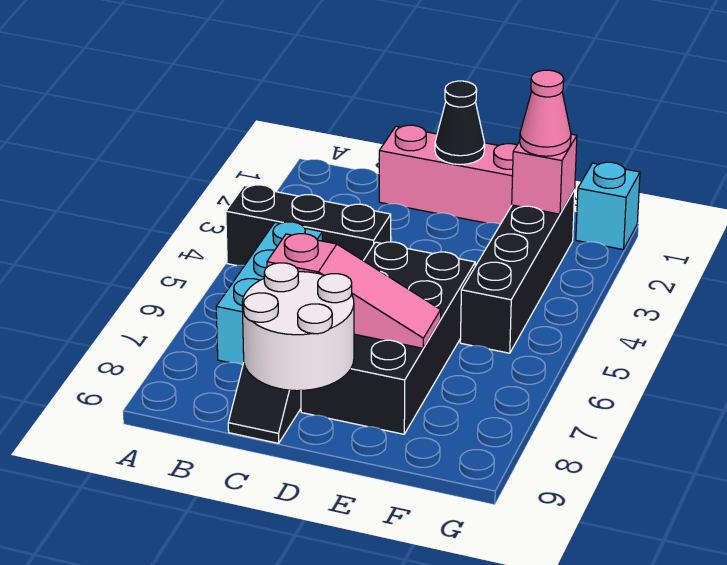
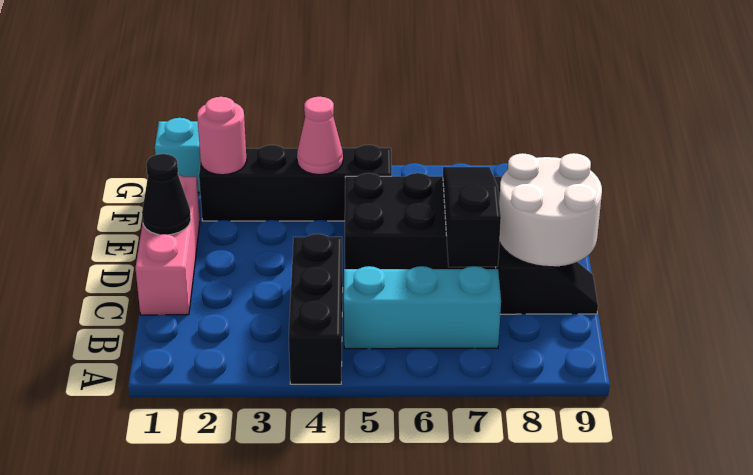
pink slope C7:E7 level 2 top C -> black slope C7:E7 level 2 top C
pink brick F2 level 2 -> pink round brick F2 level 2
pink cone F2 level 3 -> pink cone F4 level 2

